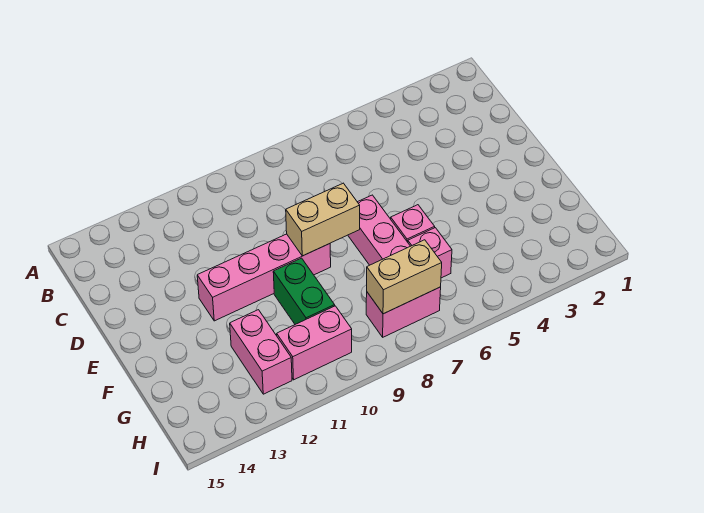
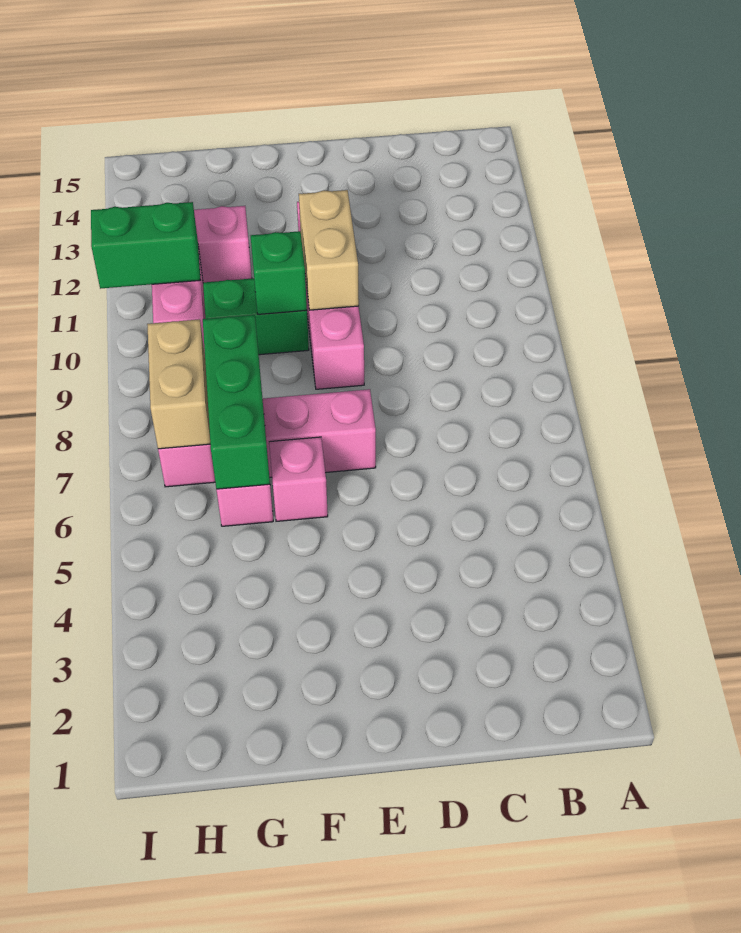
tan brick E8:E9 level 2 -> tan brick E10:E11 level 2
none -> green brick F10 level 2
none -> green brick G6:G8 level 2
none -> green brick H11:I11 level 2

